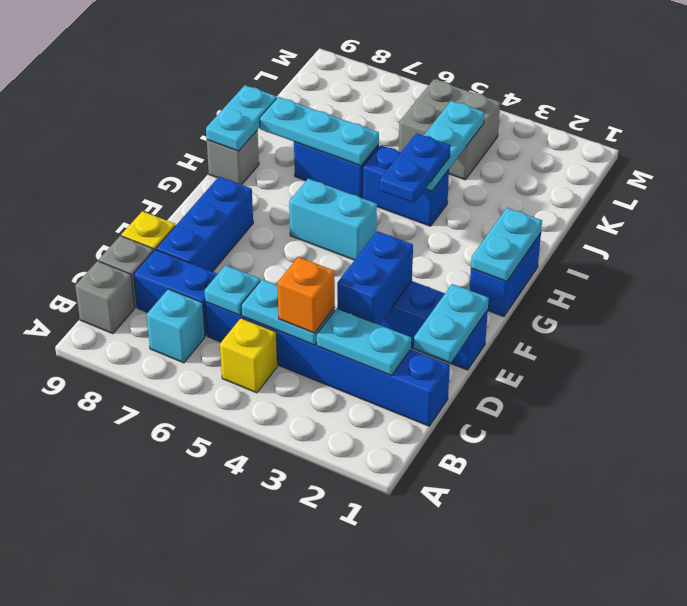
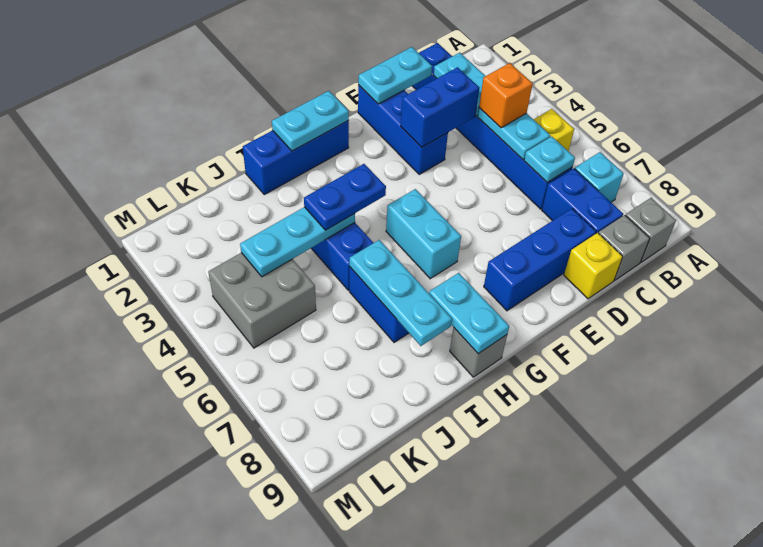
blue brick G1:H1 level 1 -> blue brick G1:I1 level 1
cyan plate H9:I9 level 2 -> cyan plate H8:H9 level 2

